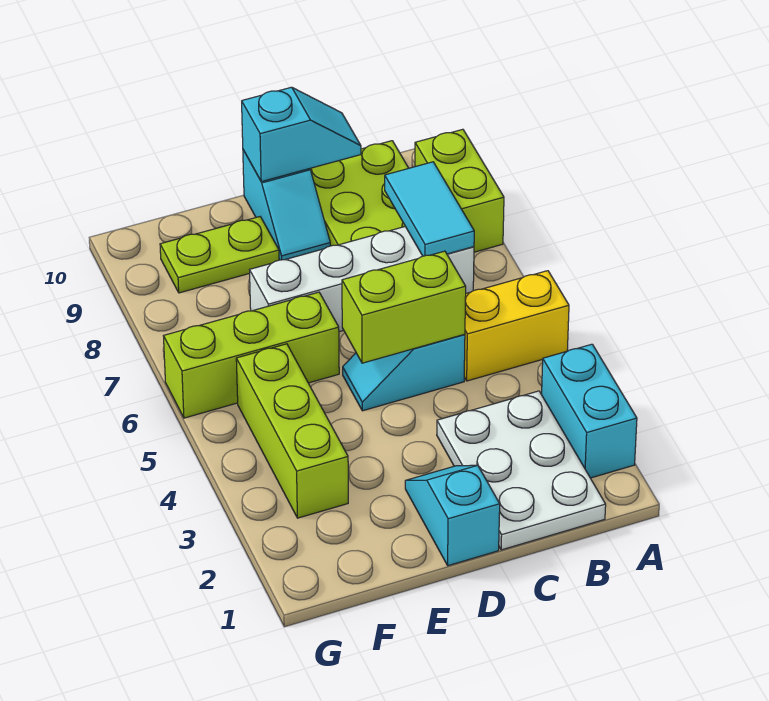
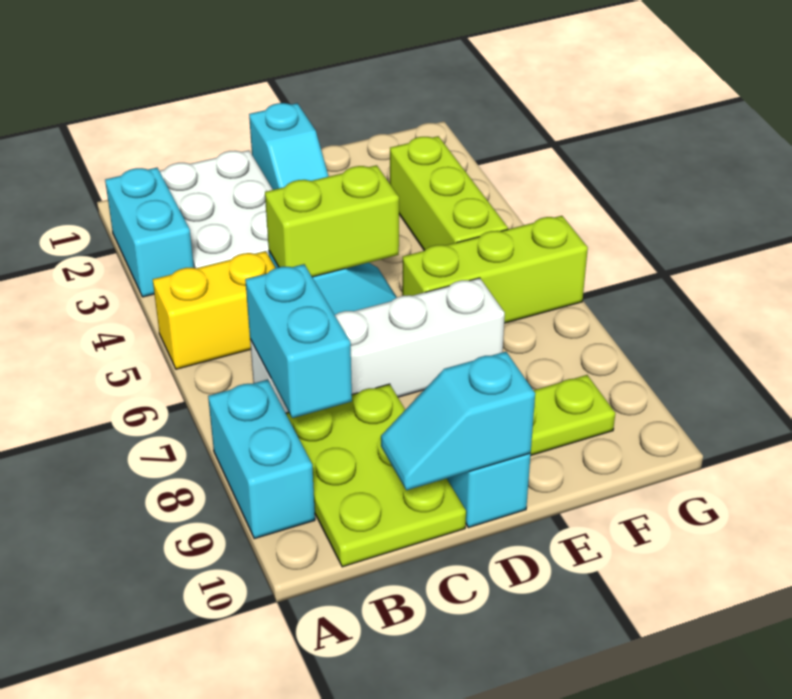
lime brick A8:A9 level 1 -> cyan brick A8:A9 level 1
cyan tile B7:B8 level 2 -> cyan brick B7:B8 level 2

